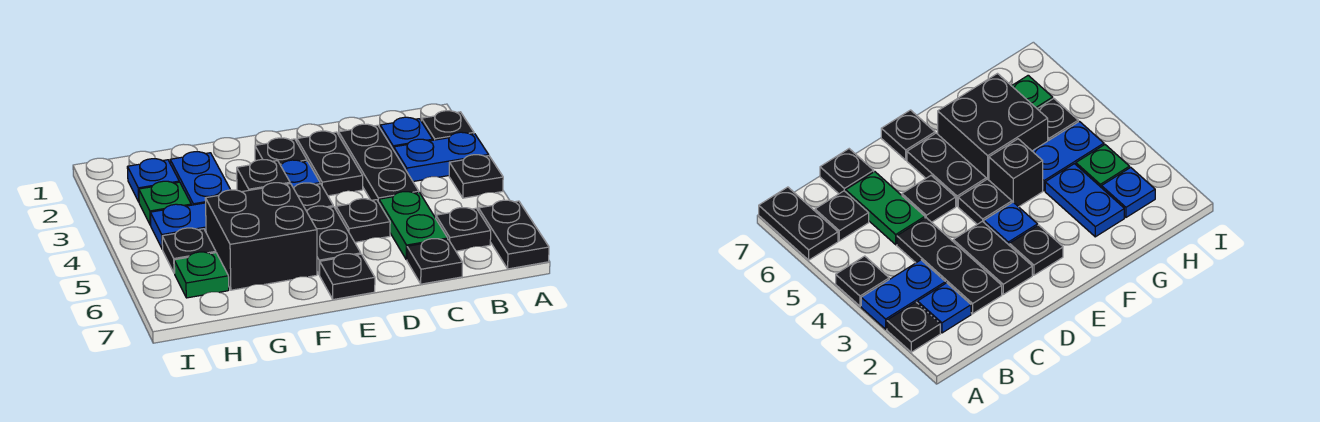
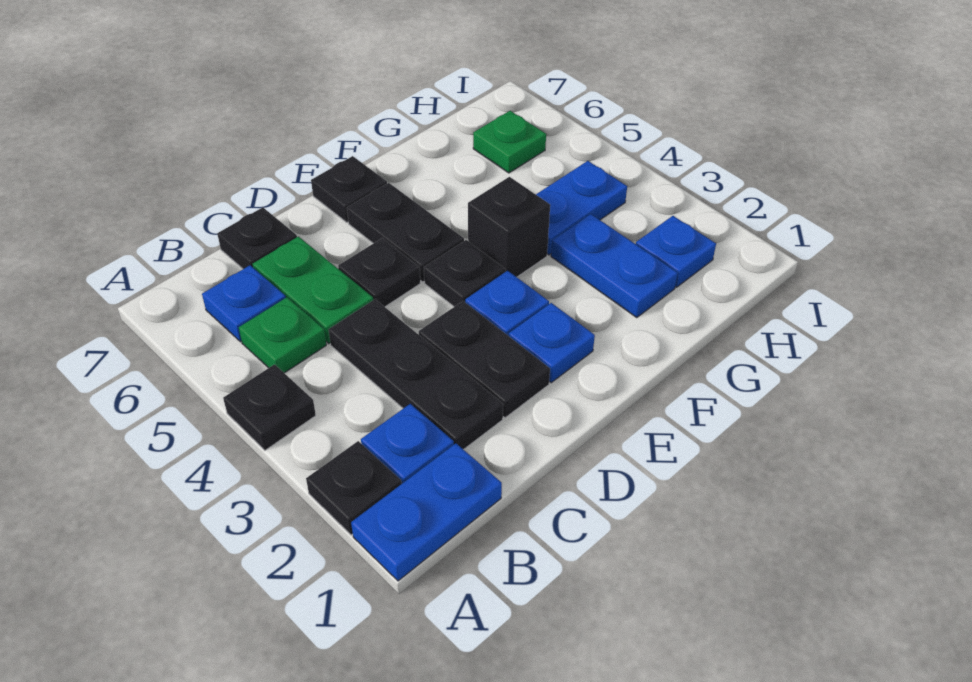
blue plate A3:B3 level 1 -> blue plate A1:B1 level 1
black plate A6:A7 level 1 -> none
black plate B6 level 1 -> blue plate B6 level 1
black plate E2 level 1 -> blue plate E2 level 1
black brick F5:G6 level 1 -> none
green plate H3 level 1 -> green plate B5 level 1
black plate H5 level 1 -> none

